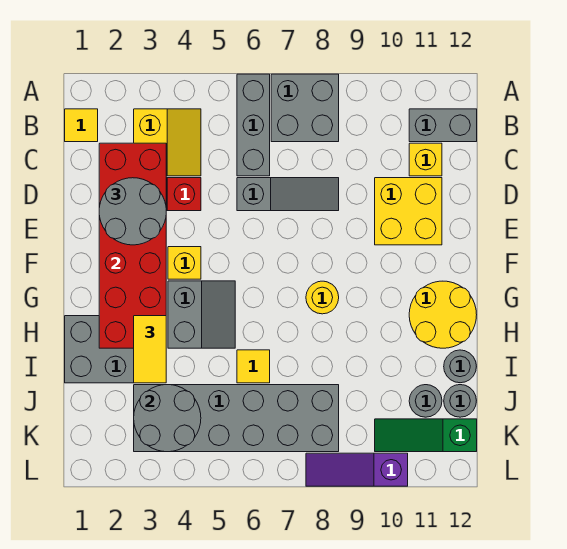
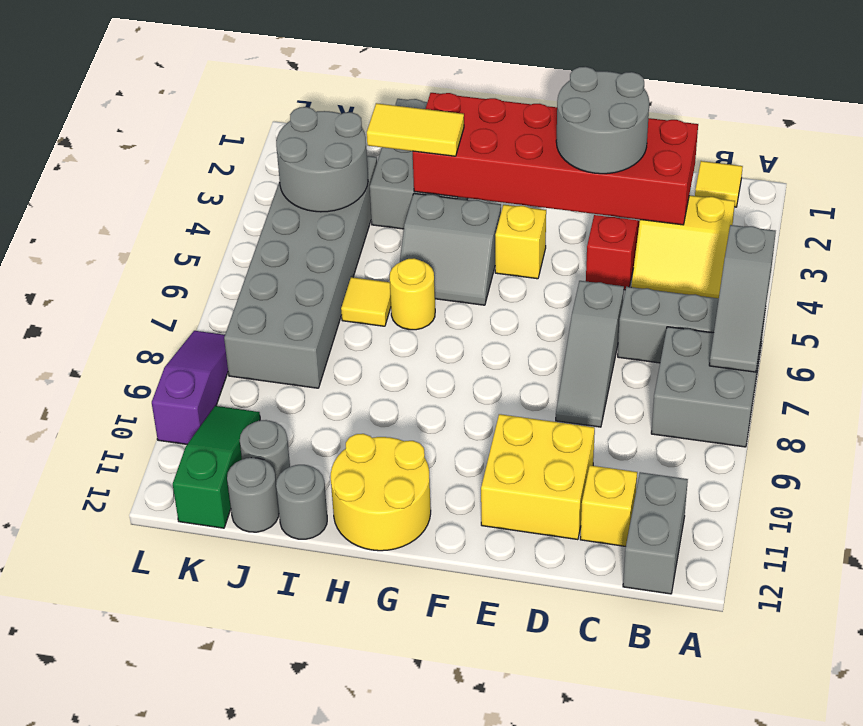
none -> grey slope A5:A7 level 2 top 5
yellow round brick G8 level 1 -> yellow round brick H6 level 1

